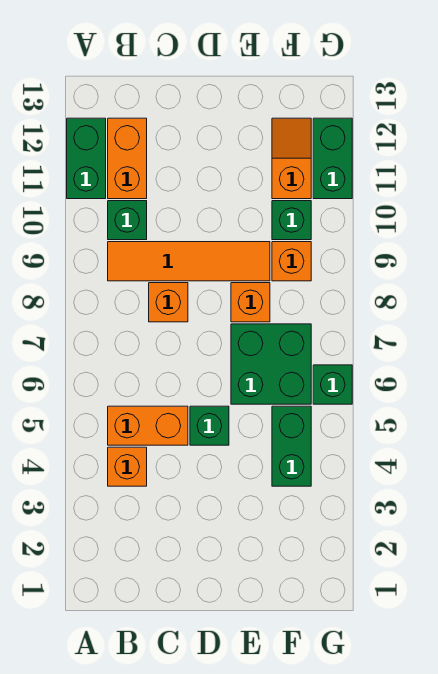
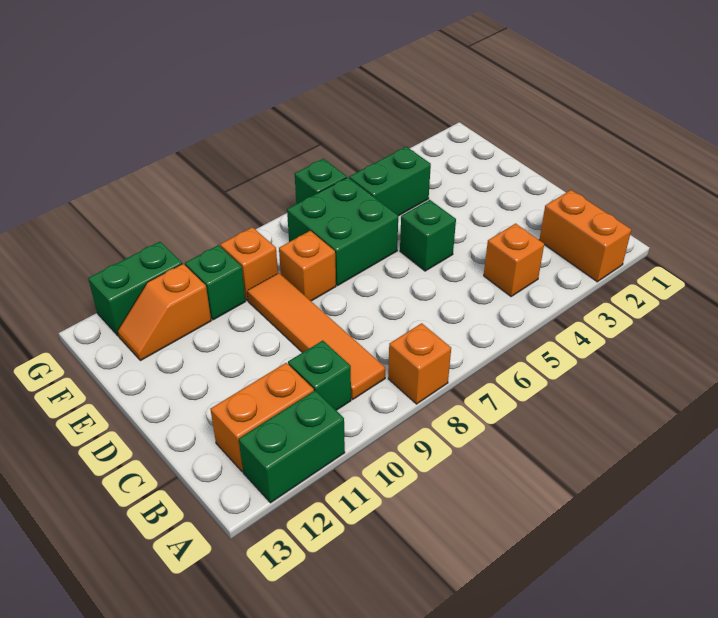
orange brick B5:C5 level 1 -> orange brick A2:B2 level 1
orange brick C8 level 1 -> orange brick A8 level 1

